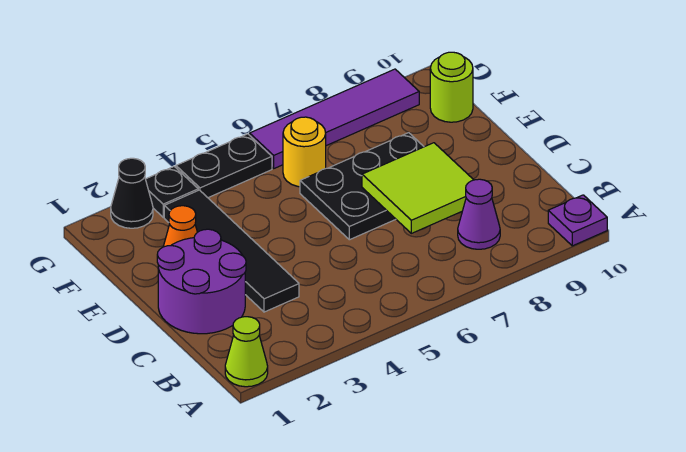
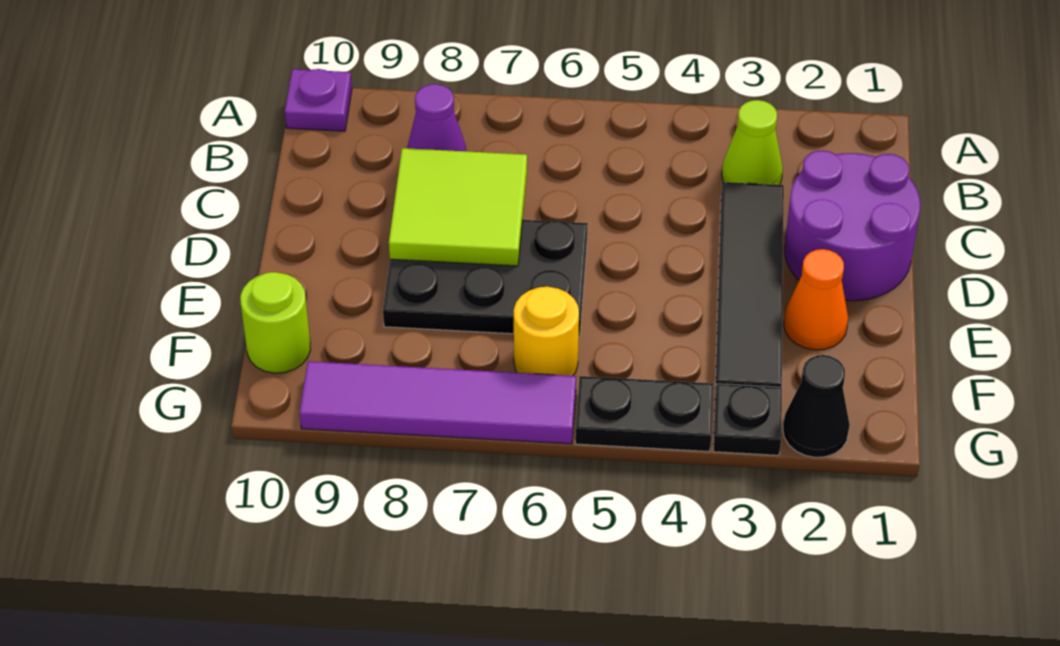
lime cone A1 level 1 -> lime cone B3 level 1

